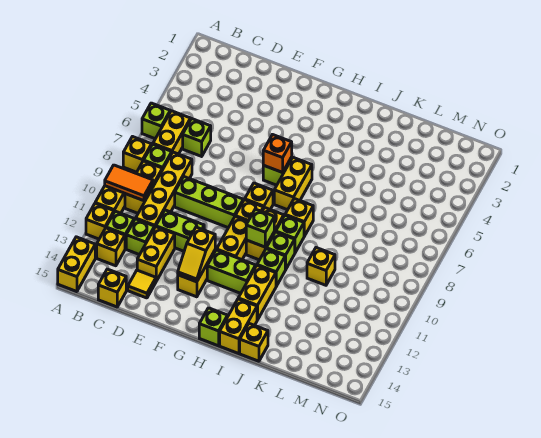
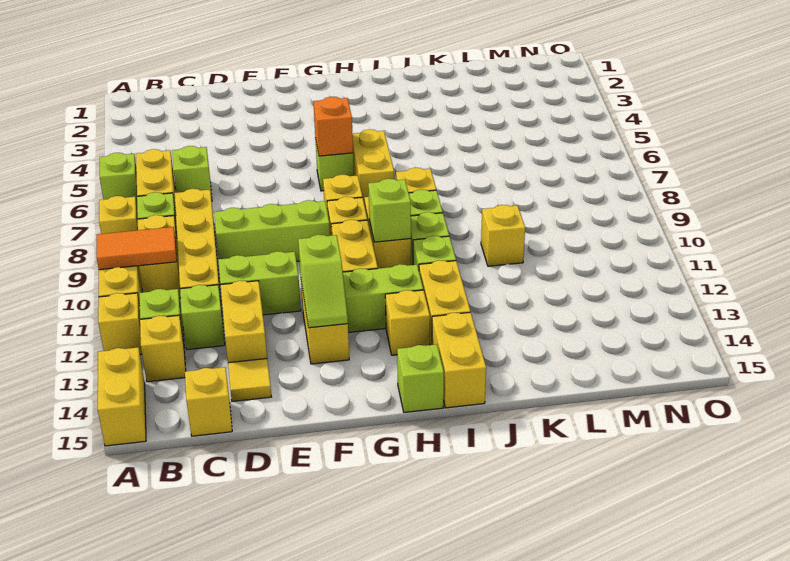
yellow slope F12:F13 level 2 top 12 -> lime slope F12:F13 level 2 top 12
yellow brick J15 level 1 -> yellow brick H13 level 1

